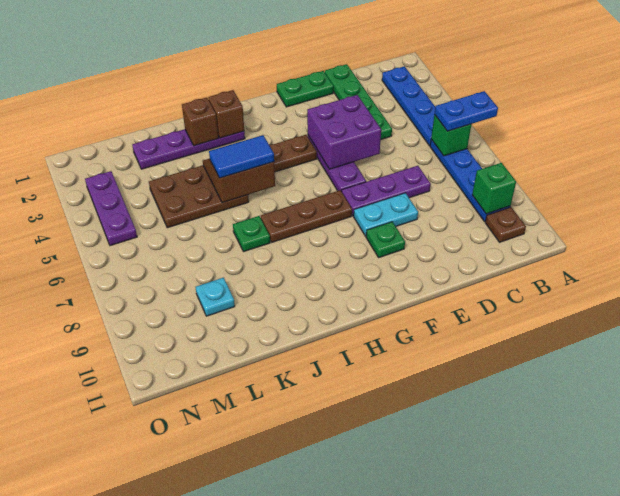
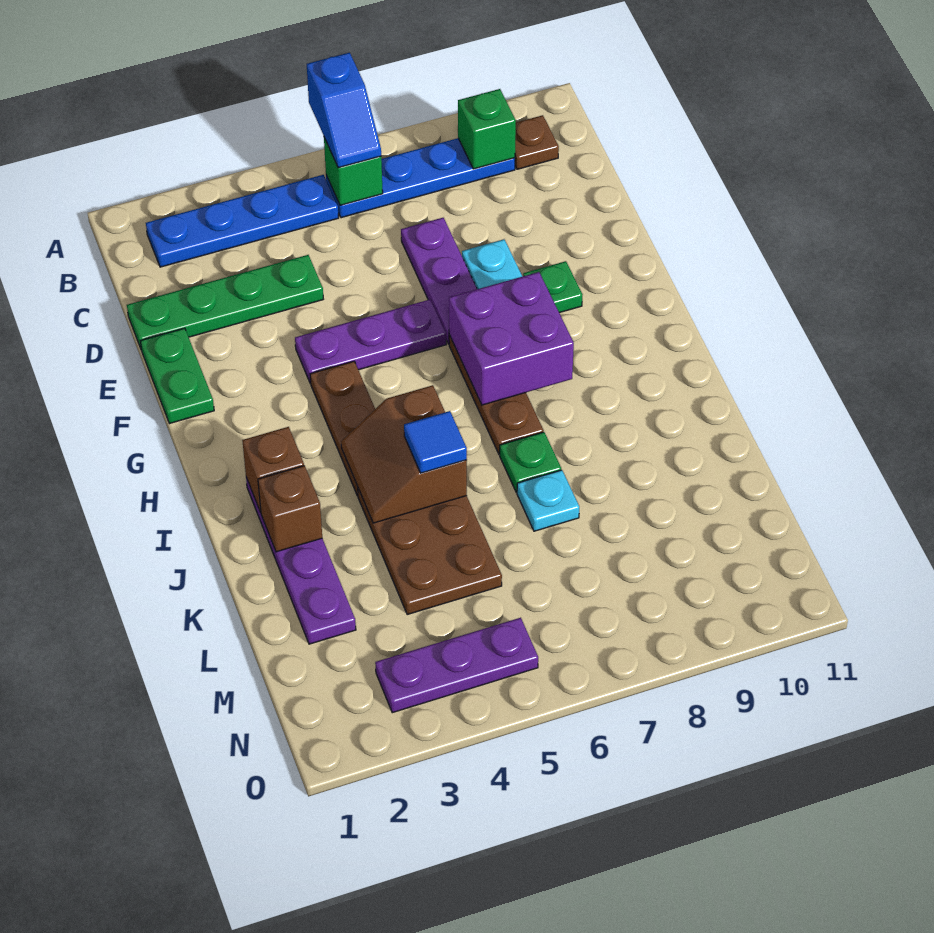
blue plate A6:B6 level 3 -> blue slope A6:B6 level 3 top A
purple brick E4:F5 level 2 -> purple brick G7:H8 level 2
blue tile I5:J5 level 3 -> blue tile J5 level 3
cyan plate L9 level 1 -> cyan plate K7 level 1

